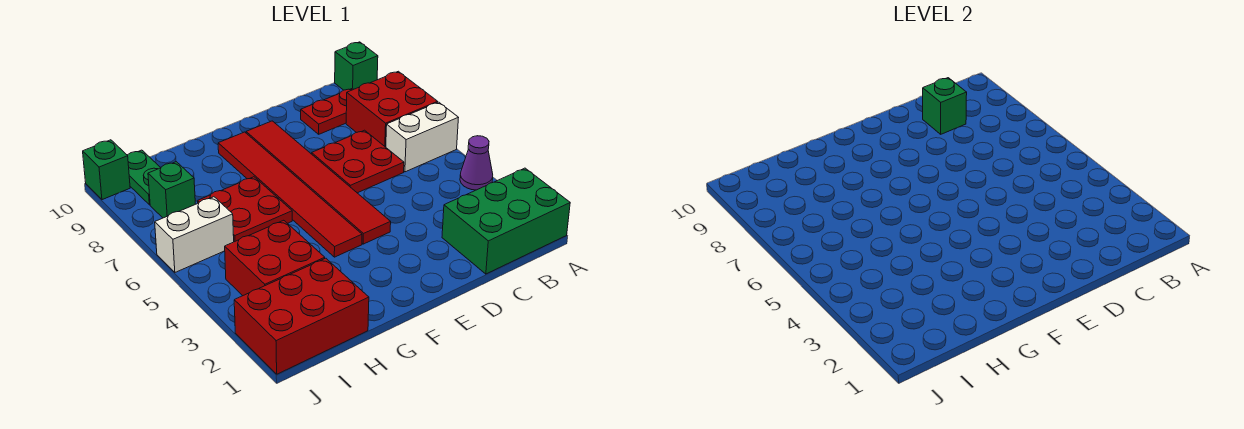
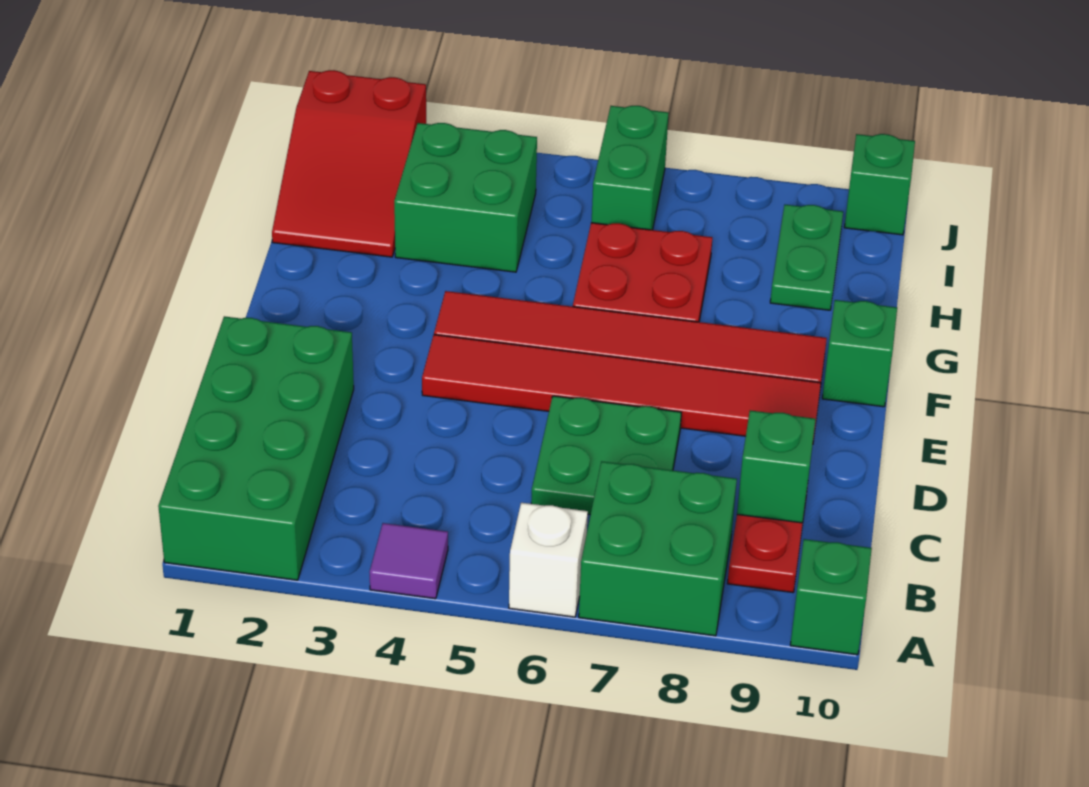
green brick A1:C2 level 1 -> green brick A1:D2 level 1
purple cone A4 level 1 -> purple tile A4 level 1
white brick A6:B6 level 1 -> white brick A6 level 1
red brick A7:B8 level 1 -> green brick A7:B8 level 1
red plate C6:D7 level 1 -> green plate C6:D7 level 1
red brick H1:J2 level 1 -> red slope H1:J2 level 1 top J
red brick H3:I4 level 1 -> green brick H3:I4 level 1
white brick I6:J6 level 1 -> green brick I6:J6 level 1
green brick I8 level 1 -> green brick F10 level 1
green plate I9:I10 level 1 -> green plate H9:I9 level 1

